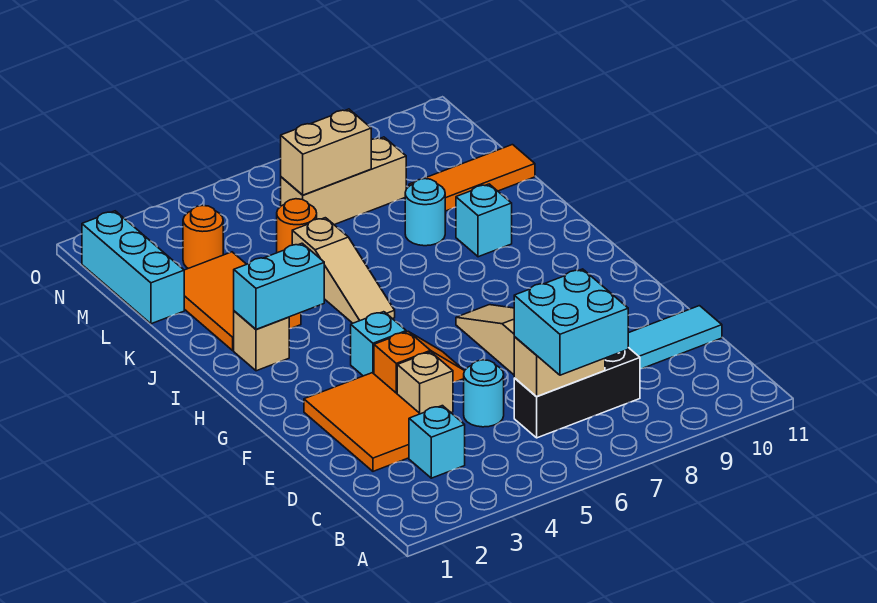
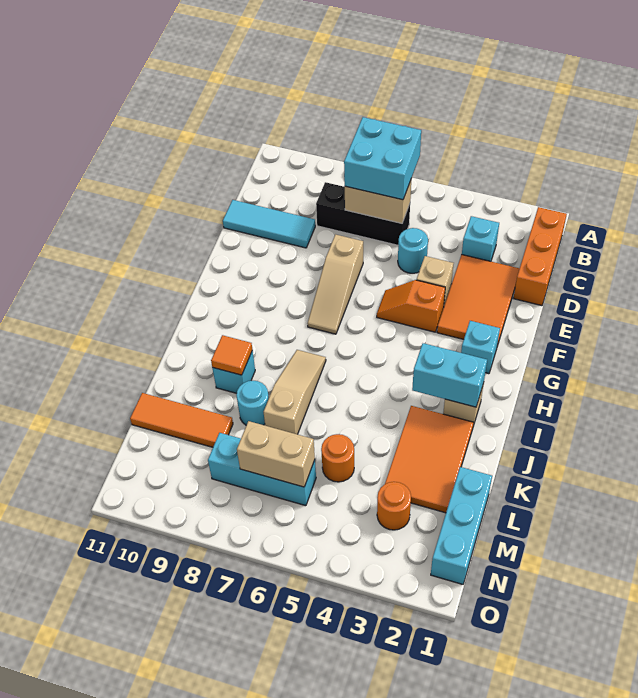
none -> orange brick B1:D1 level 1
cyan brick G4 level 1 -> cyan brick G2 level 1
tan slope I5:K5 level 1 top K -> tan slope I7:K7 level 1 top K
none -> orange tile J9 level 2
tan brick M6:M8 level 1 -> cyan brick M6:M8 level 1

